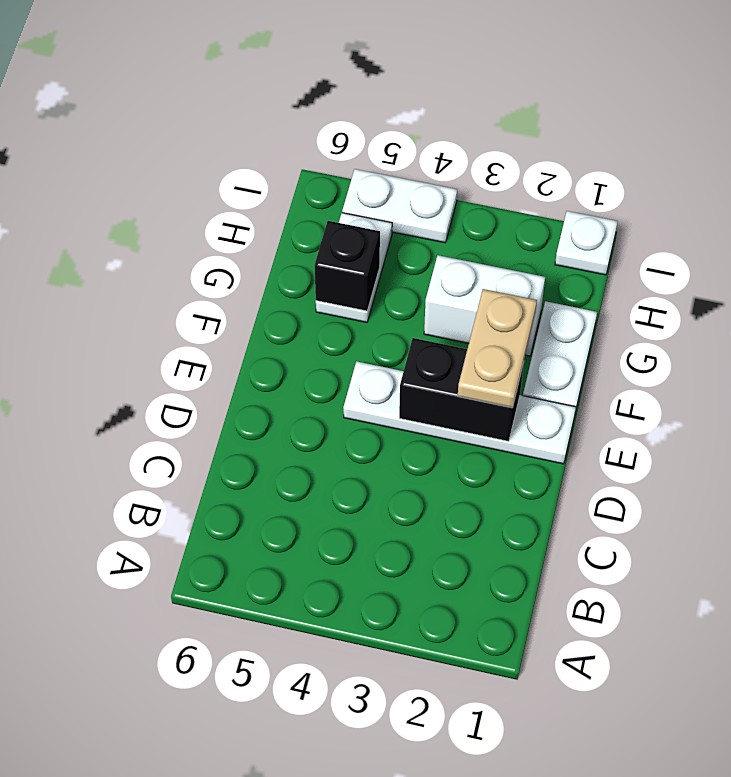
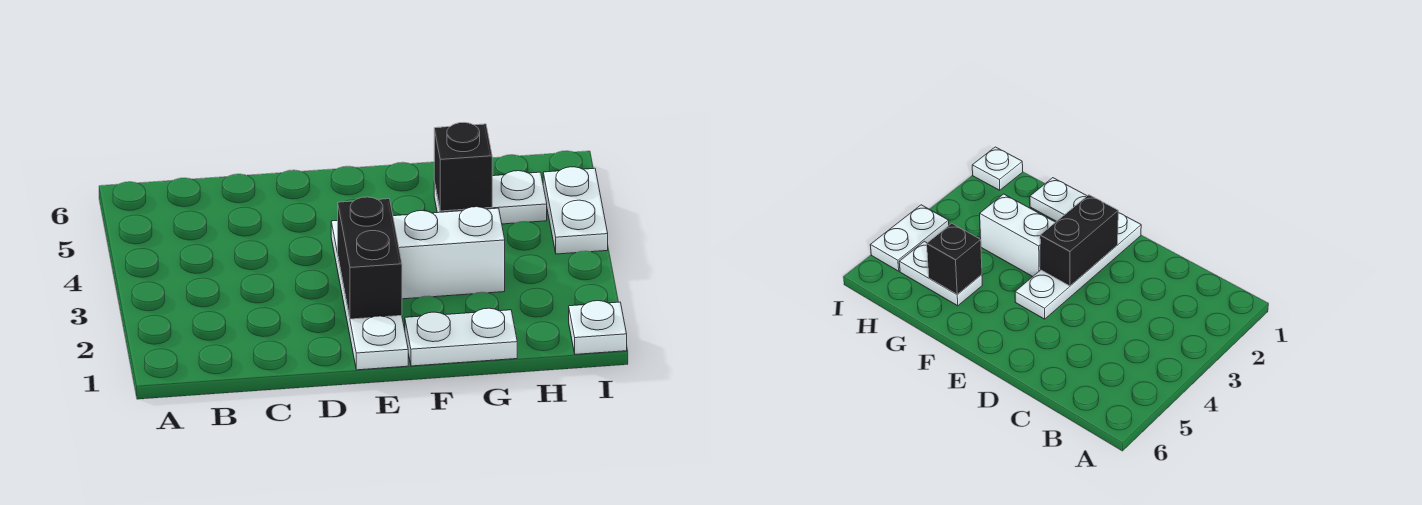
tan plate E2:F2 level 3 -> none
white brick G2:G3 level 1 -> white brick F3:G3 level 1

